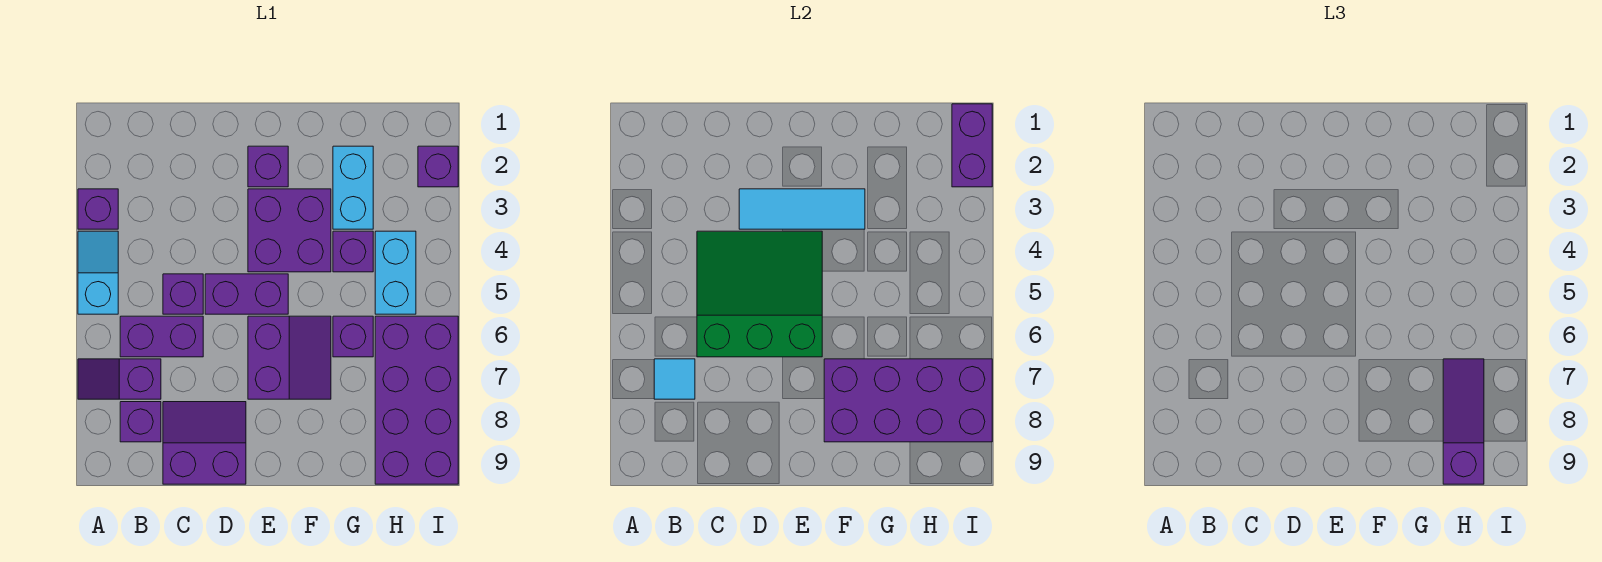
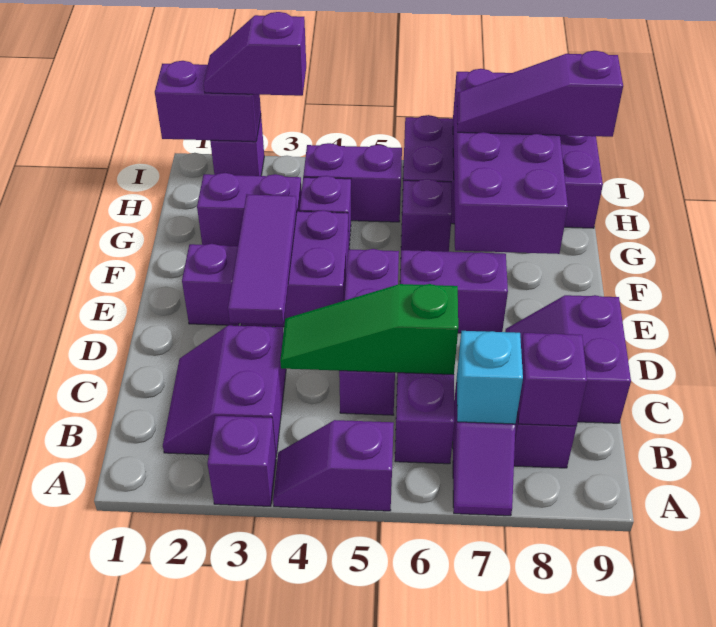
cyan slope A4:A5 level 1 top 5 -> purple slope A4:A5 level 1 top 5
none -> purple slope B2:C3 level 1 top 3
cyan tile B7 level 2 -> cyan brick B7 level 2
none -> purple brick B8 level 2
green slope C4:E6 level 2 top 6 -> green slope C4:C6 level 2 top 6
cyan tile D3:F3 level 2 -> purple tile D3:F3 level 2
cyan brick G2:G3 level 1 -> purple brick G2:G3 level 1
cyan brick H4:H5 level 1 -> purple brick H4:H5 level 1
none -> purple slope I2:I3 level 3 top 3

